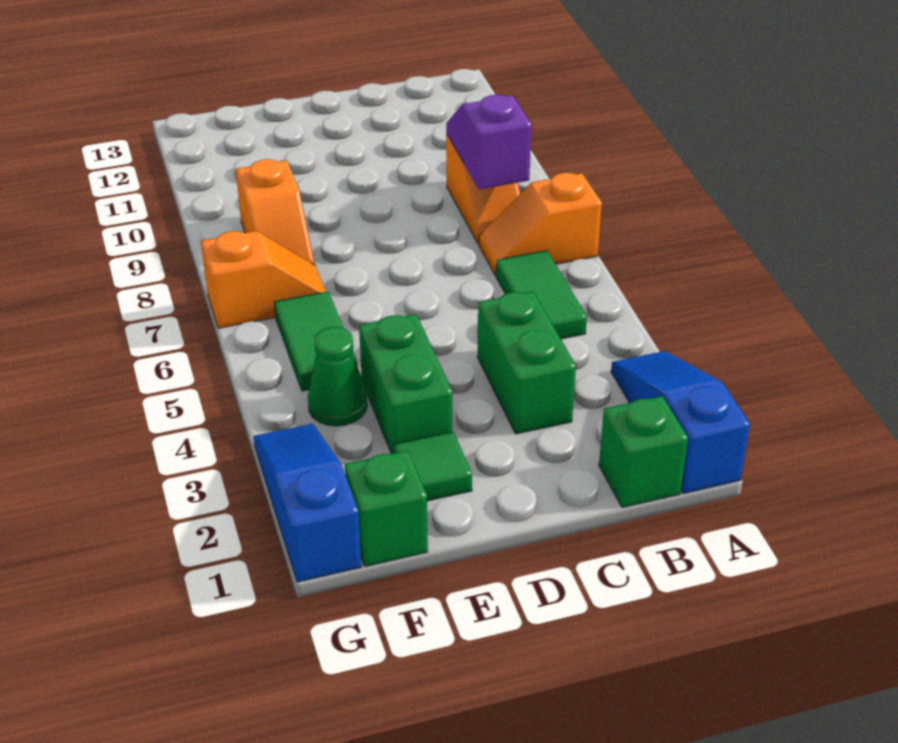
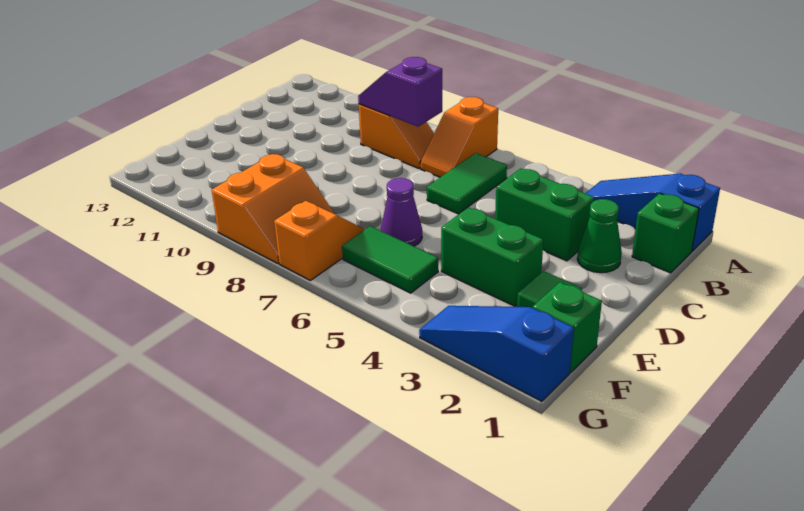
green tile B5:B6 level 1 -> green tile B6:C6 level 1
none -> purple cone E6 level 1
green cone F4 level 1 -> green cone C2 level 1
orange slope F8:F9 level 1 top 9 -> orange slope F8:G9 level 1 top 9

